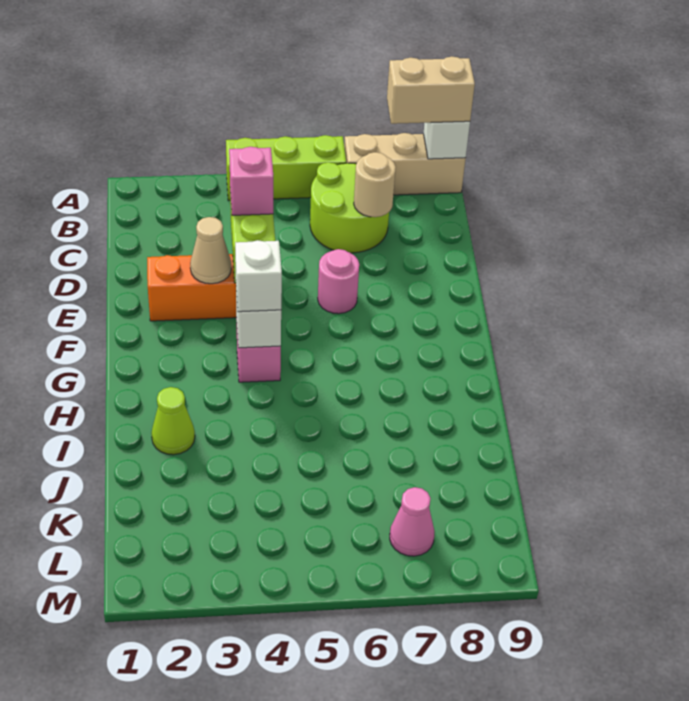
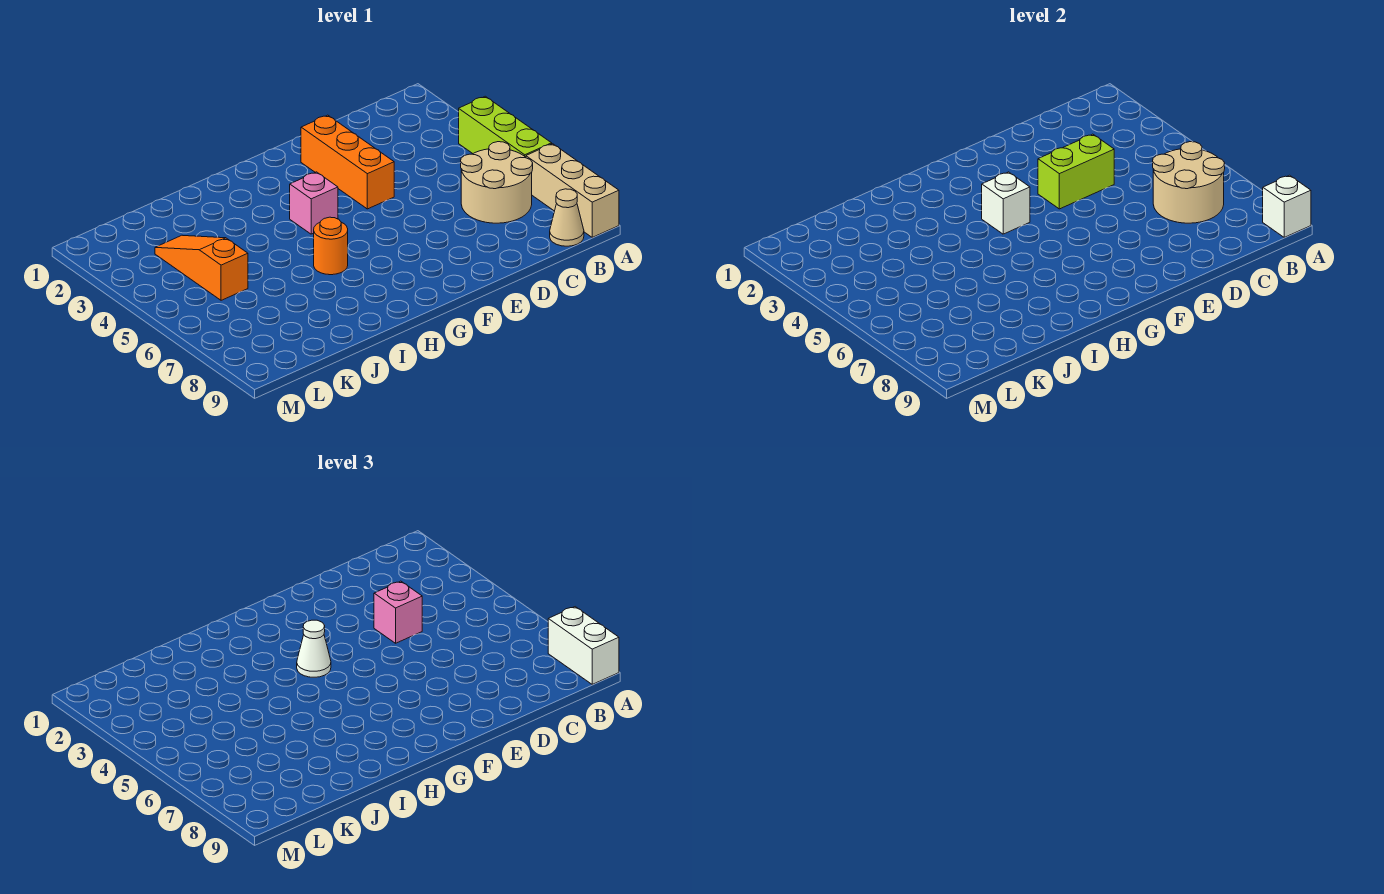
tan brick A8:A9 level 3 -> white brick A8:A9 level 3
lime round brick B6:C7 level 1 -> tan round brick B6:C7 level 1
tan round brick C7 level 2 -> tan round brick B6:C7 level 2
tan cone E3 level 2 -> tan cone B9 level 1
pink round brick E6 level 1 -> none
white brick G4 level 3 -> white cone G4 level 3
none -> orange round brick H6 level 1
lime cone I2 level 1 -> none
none -> orange slope K3:K5 level 1 top 5
pink cone L7 level 1 -> none

